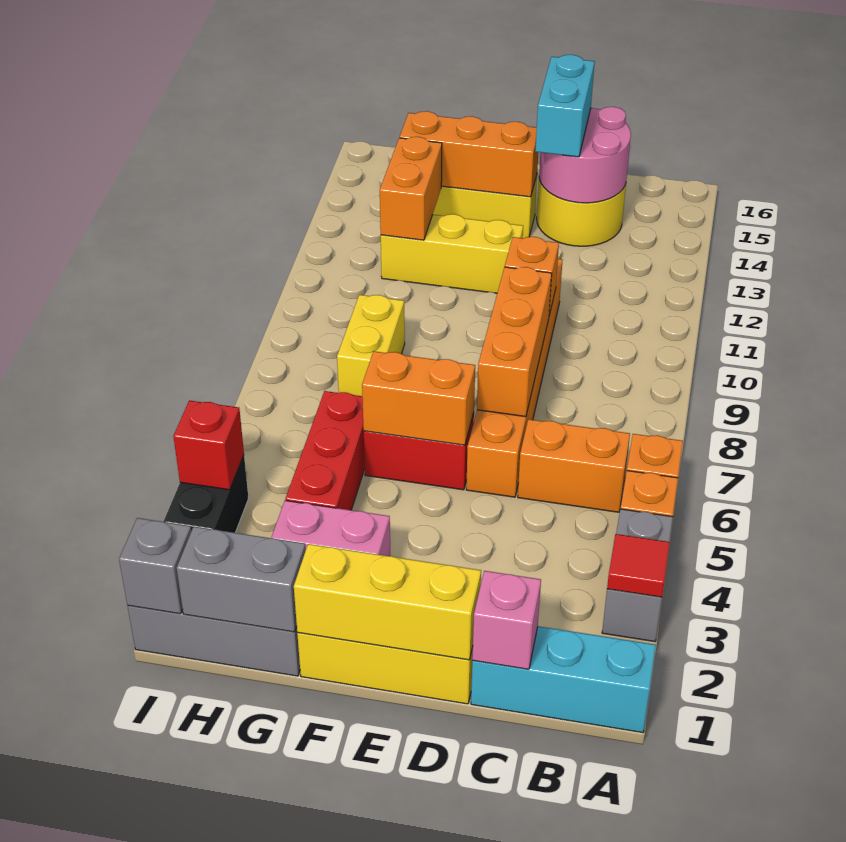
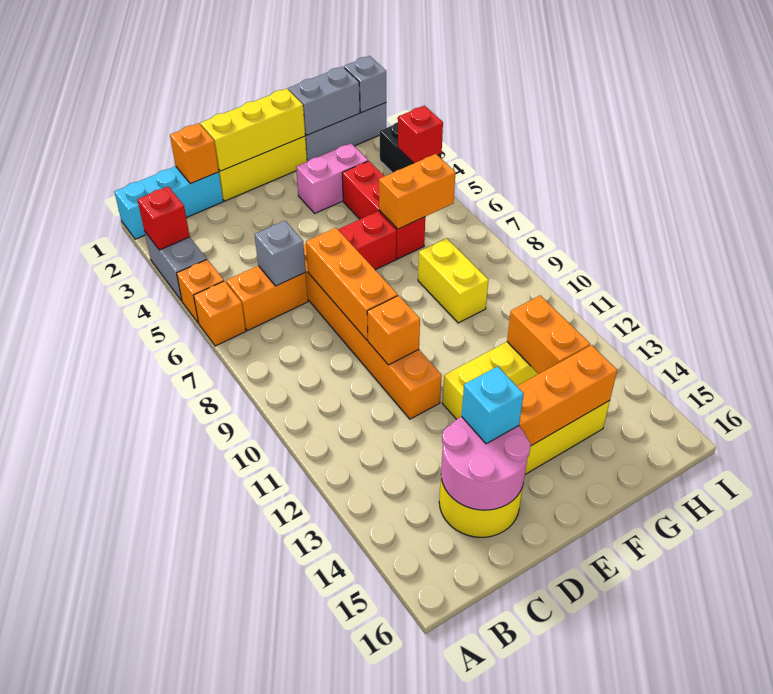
red tile A3 level 2 -> red brick A3 level 2
pink brick C1 level 2 -> orange brick C1 level 2
none -> grey brick C6 level 2
cyan brick D14:D15 level 3 -> cyan brick D14 level 3
orange brick E6:F6 level 2 -> orange brick G6:H6 level 2

